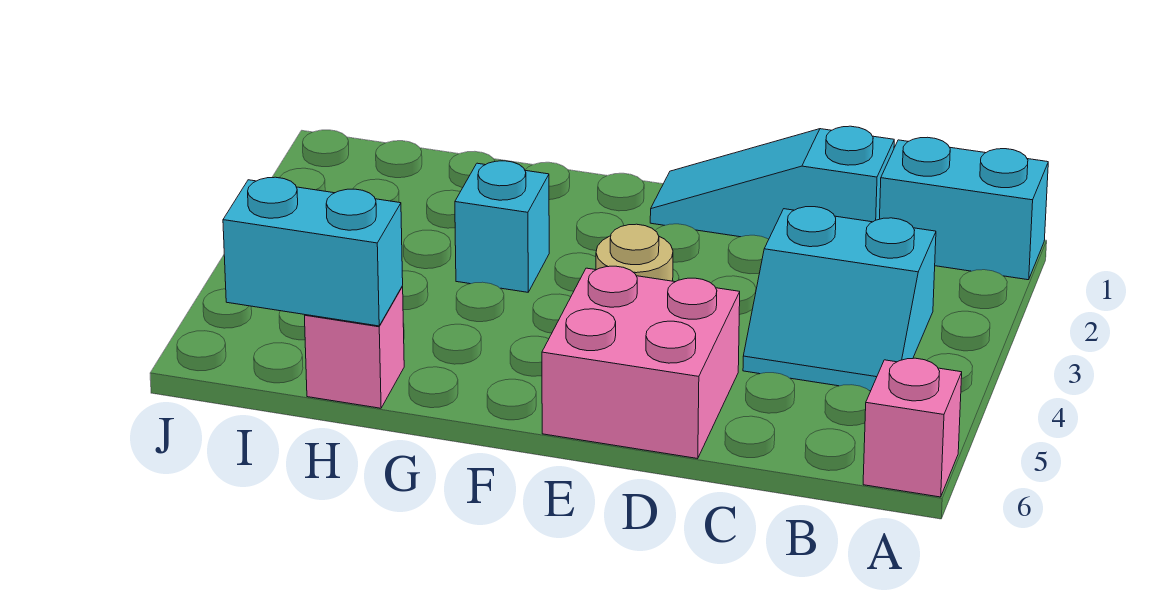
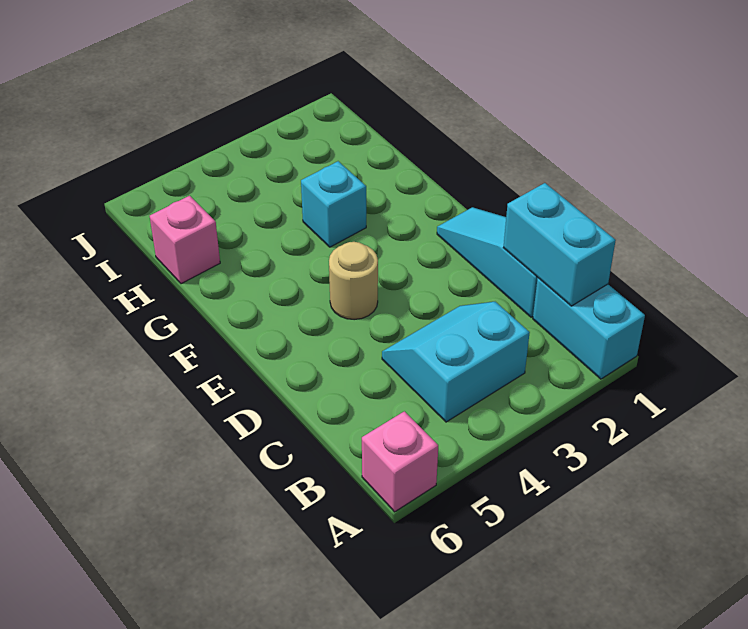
cyan slope B3:C4 level 1 top 3 -> cyan slope B3:C4 level 1 top B
pink brick D5:E6 level 1 -> none
cyan brick H6:I6 level 2 -> cyan brick B1:C1 level 2

